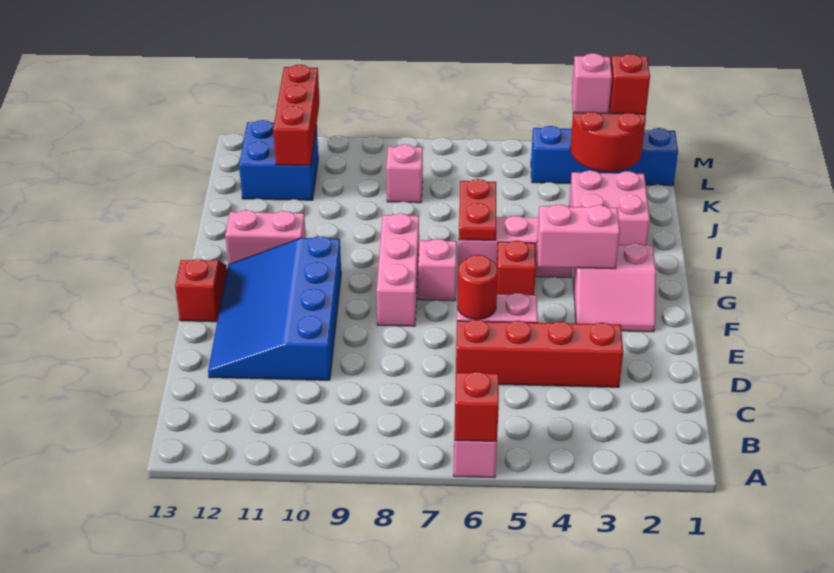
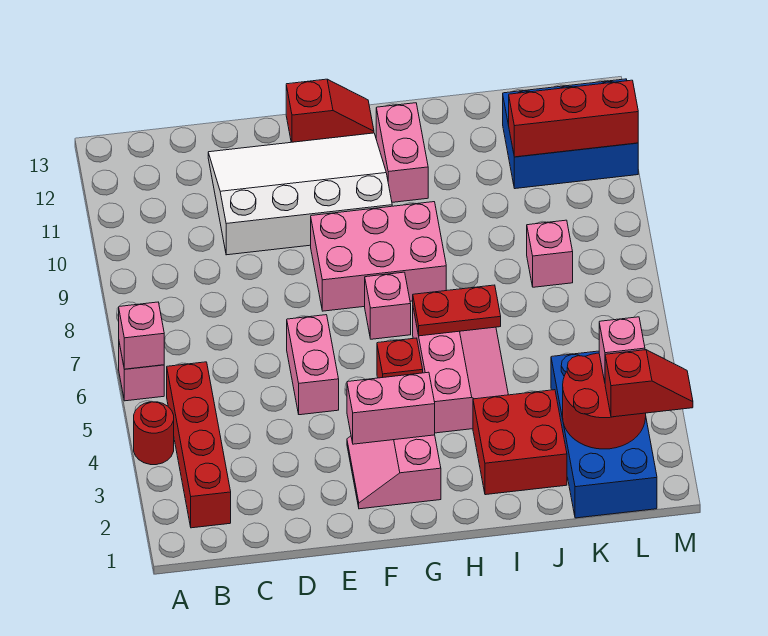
red brick A6 level 2 -> pink brick A6 level 2
red brick D3:D6 level 1 -> red brick B2:B5 level 1
blue slope D10:G12 level 1 top 10 -> white slope D10:G12 level 1 top 10
red round brick E6 level 2 -> red round brick A4 level 1
pink brick F8:H8 level 1 -> pink brick F8:H9 level 1
pink brick G3:G4 level 2 -> pink brick F3:G3 level 2
pink brick I2:J3 level 1 -> red brick I2:J3 level 1
blue brick K11:L12 level 1 -> blue brick K11:M12 level 1
blue brick L1:L4 level 1 -> blue brick K1:L4 level 1

